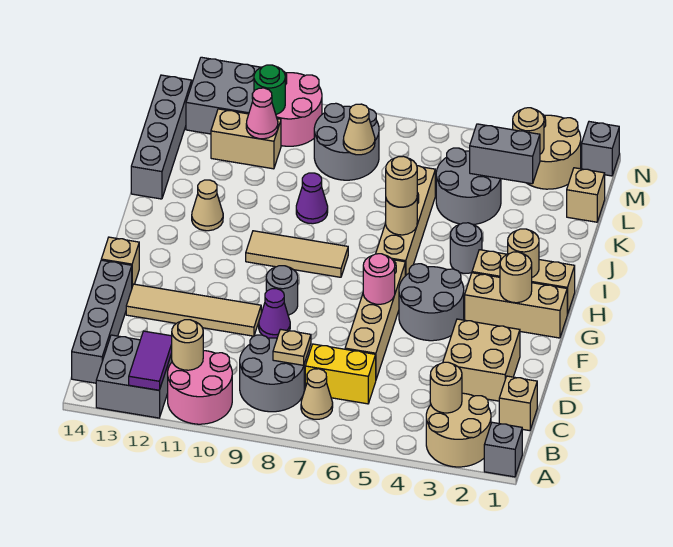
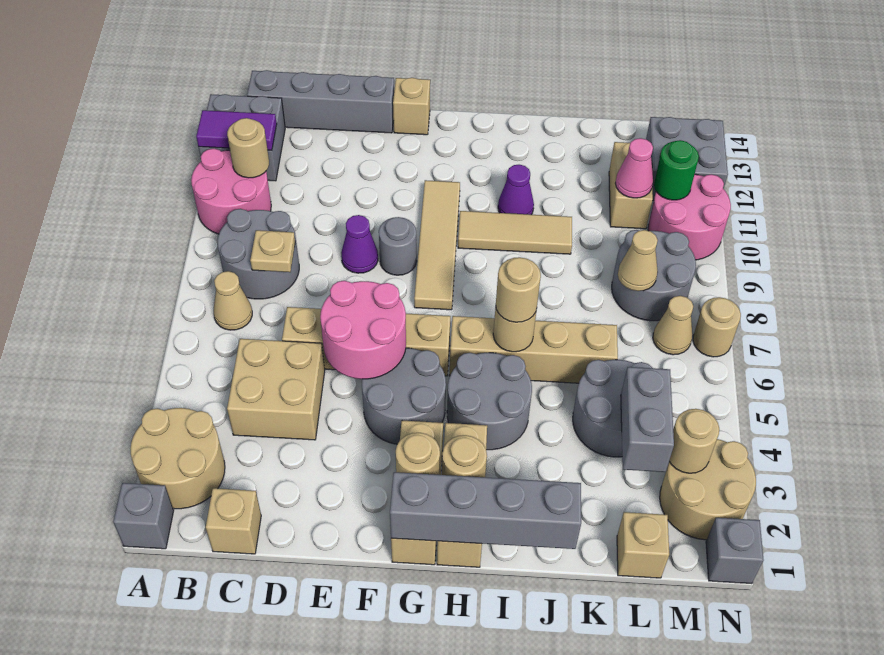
tan round brick B3 level 2 -> tan round brick N7 level 1
yellow brick C6:C7 level 1 -> none
tan brick D2:E3 level 1 -> tan brick C4:D5 level 1
tan tile E10:E13 level 1 -> tan tile G8:G11 level 1
pink round brick F6 level 2 -> pink round brick E5:F6 level 2
tan tile H8:H10 level 1 -> tan tile H10:J10 level 1
grey round brick I4 level 1 -> grey round brick H4:I5 level 1
tan cone I12 level 1 -> tan cone M7 level 1
purple cone J9 level 1 -> purple cone I11 level 1
grey brick J14:M14 level 1 -> grey brick G1:J1 level 2

